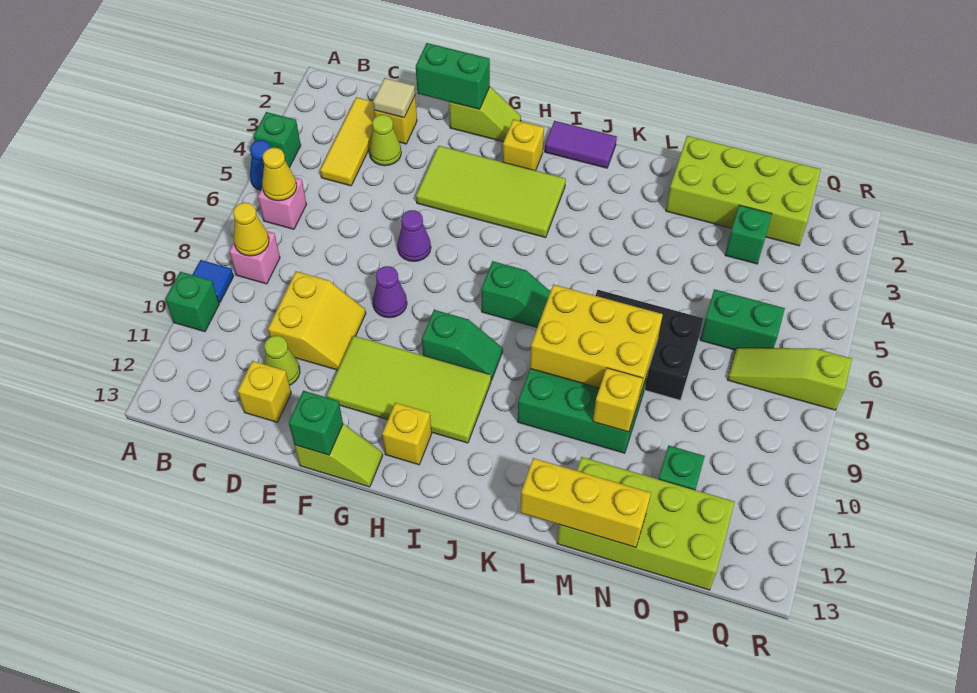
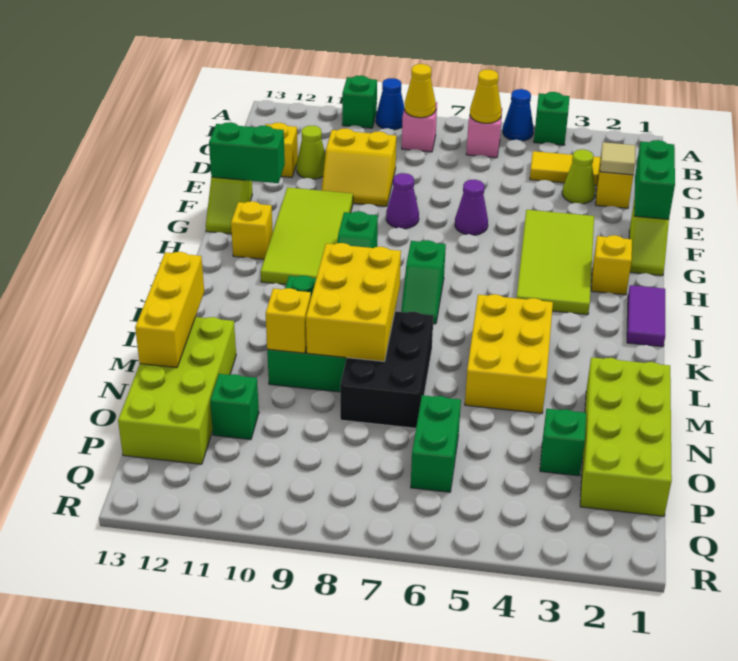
blue tile A9 level 1 -> blue cone A9 level 1
green brick F13 level 2 -> green brick F12:F13 level 2
none -> yellow brick K4:M5 level 1
lime slope P7:R7 level 1 top R -> none

